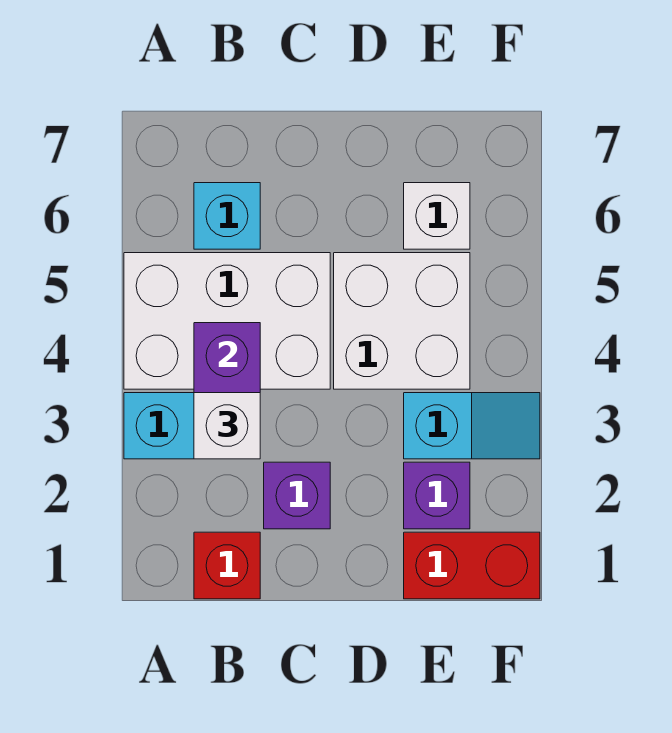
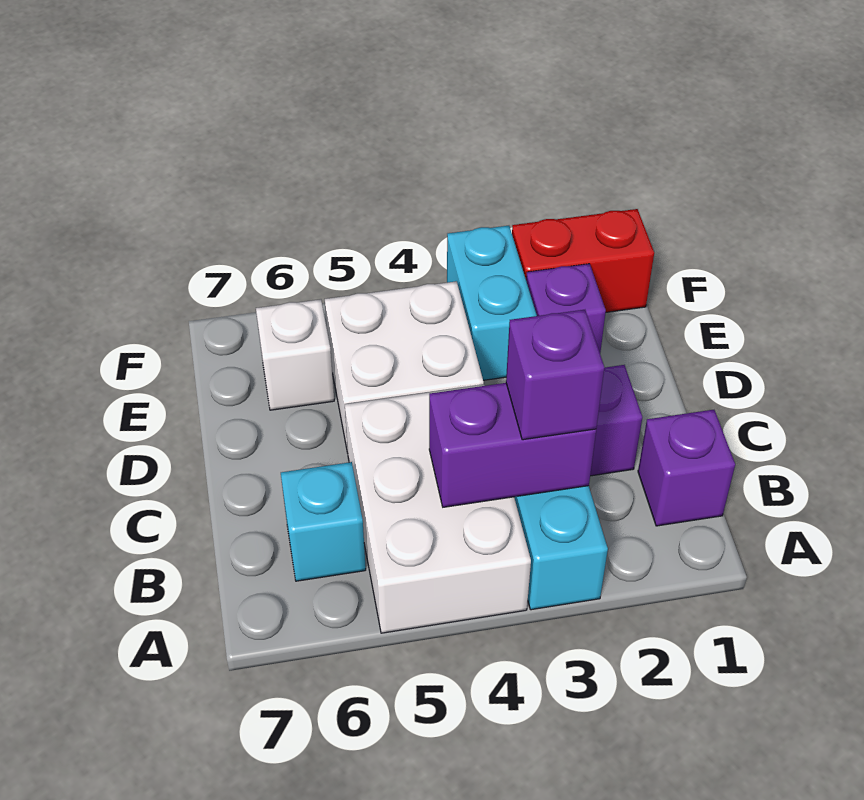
red brick B1 level 1 -> purple brick B1 level 1
white brick B3 level 3 -> purple brick B3 level 3
red brick E1:F1 level 1 -> red brick F1:F2 level 1
cyan slope E3:F3 level 1 top E -> cyan brick E3:F3 level 1

